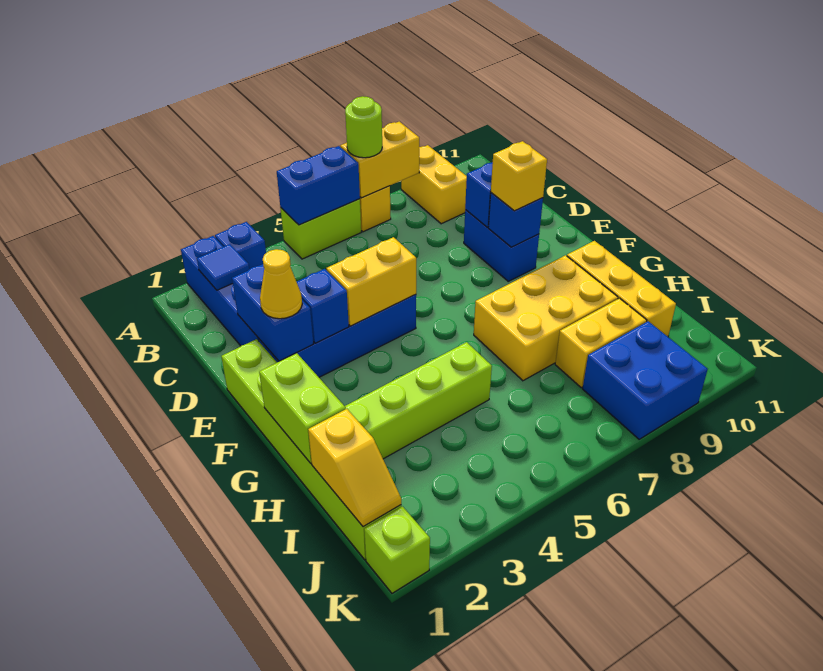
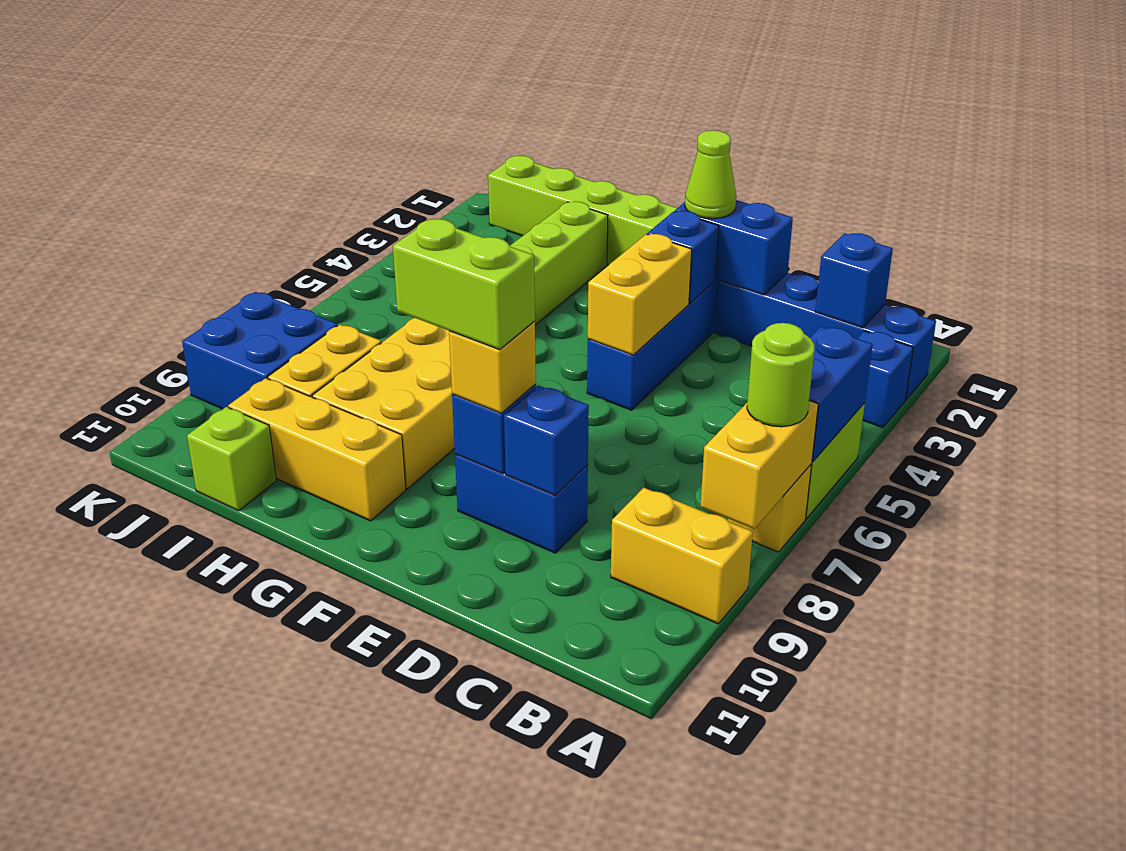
blue tile B2 level 2 -> blue brick B2 level 2
yellow cone E2 level 3 -> lime cone E2 level 3
lime brick G1:H1 level 2 -> lime brick E9:F9 level 4
yellow slope I1:J1 level 2 top I -> none
lime brick K1 level 1 -> lime brick I11 level 1

